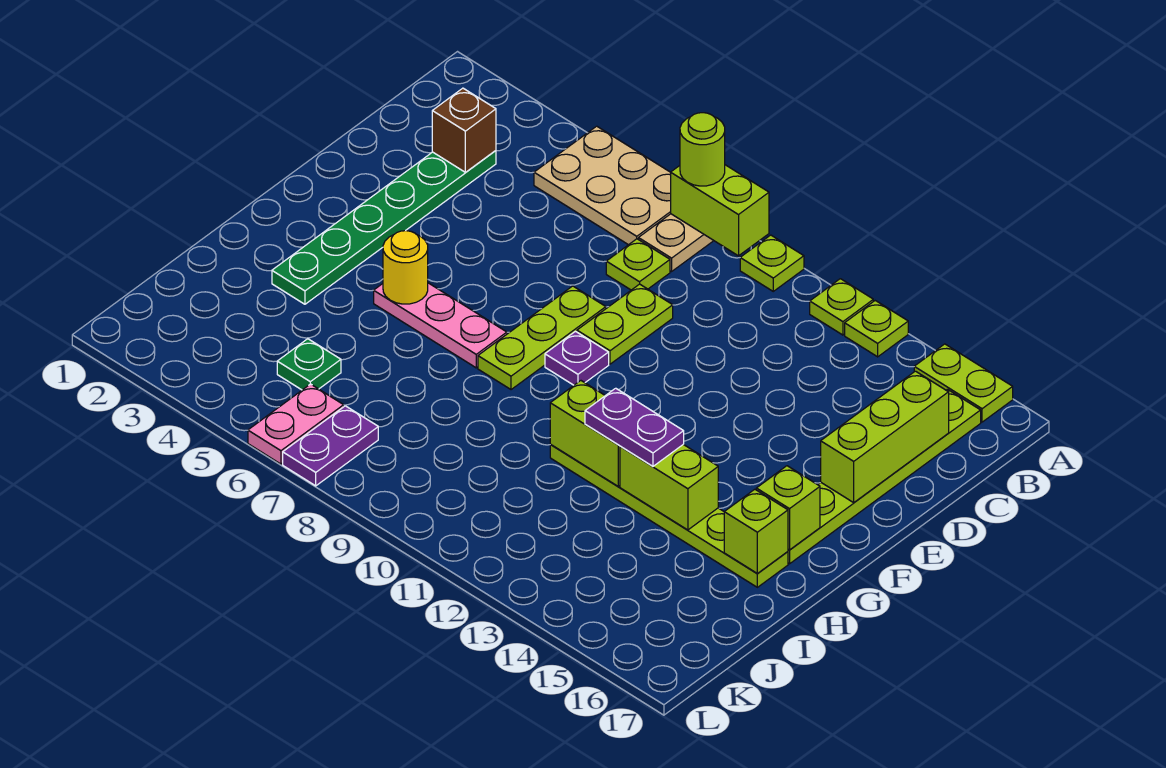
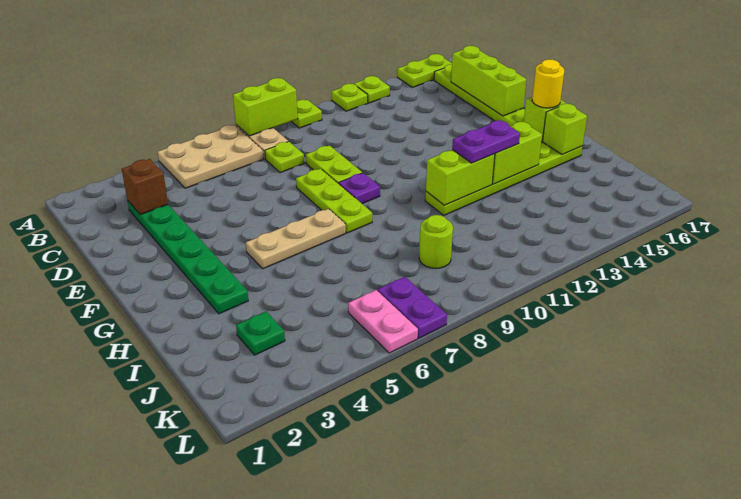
lime round brick A8 level 3 -> lime round brick J9 level 1
pink plate G5:G7 level 1 -> tan plate G5:G7 level 1
yellow round brick G5 level 2 -> yellow round brick G16 level 3
green plate J5 level 1 -> green plate J3 level 1

